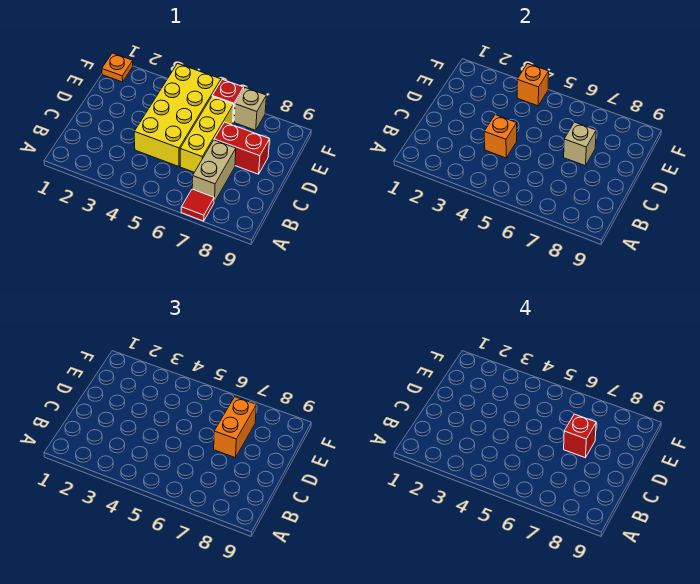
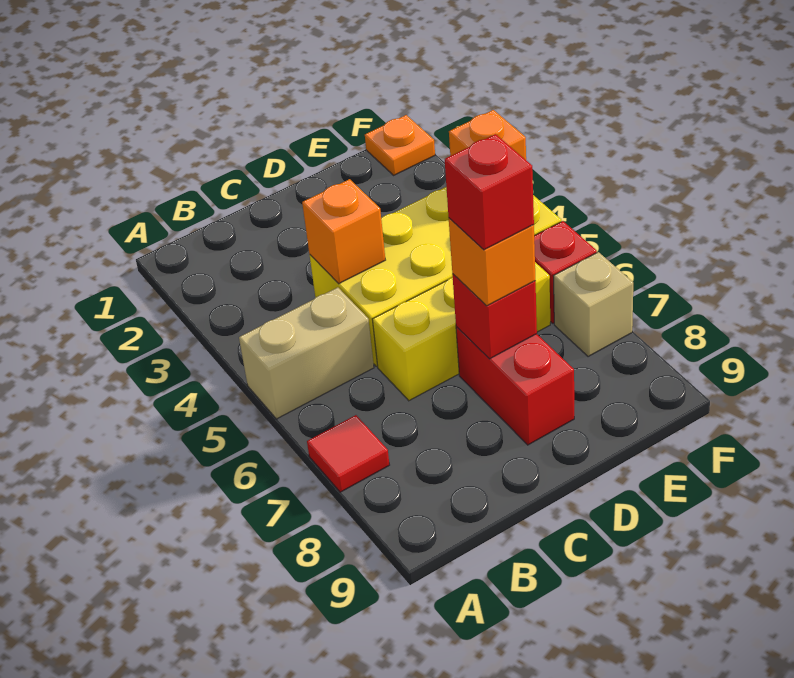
tan brick B7:C7 level 1 -> tan brick A5:B5 level 1
tan brick D7 level 2 -> red brick D7 level 2
orange brick D7:E7 level 3 -> orange brick D7 level 3

